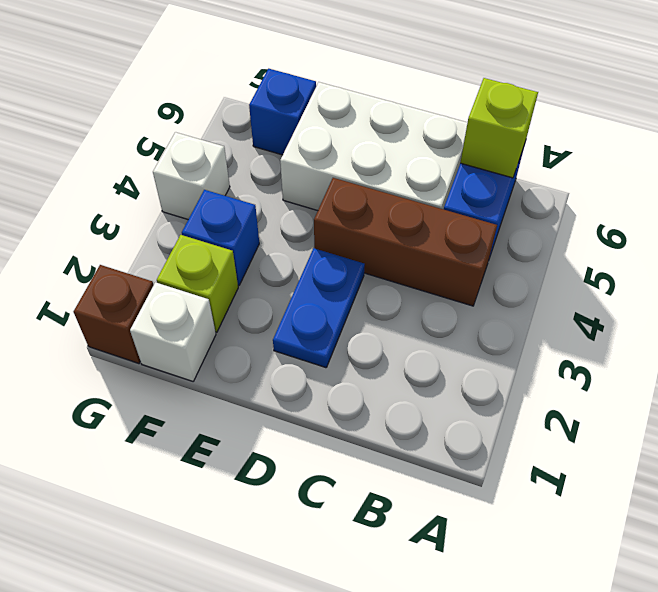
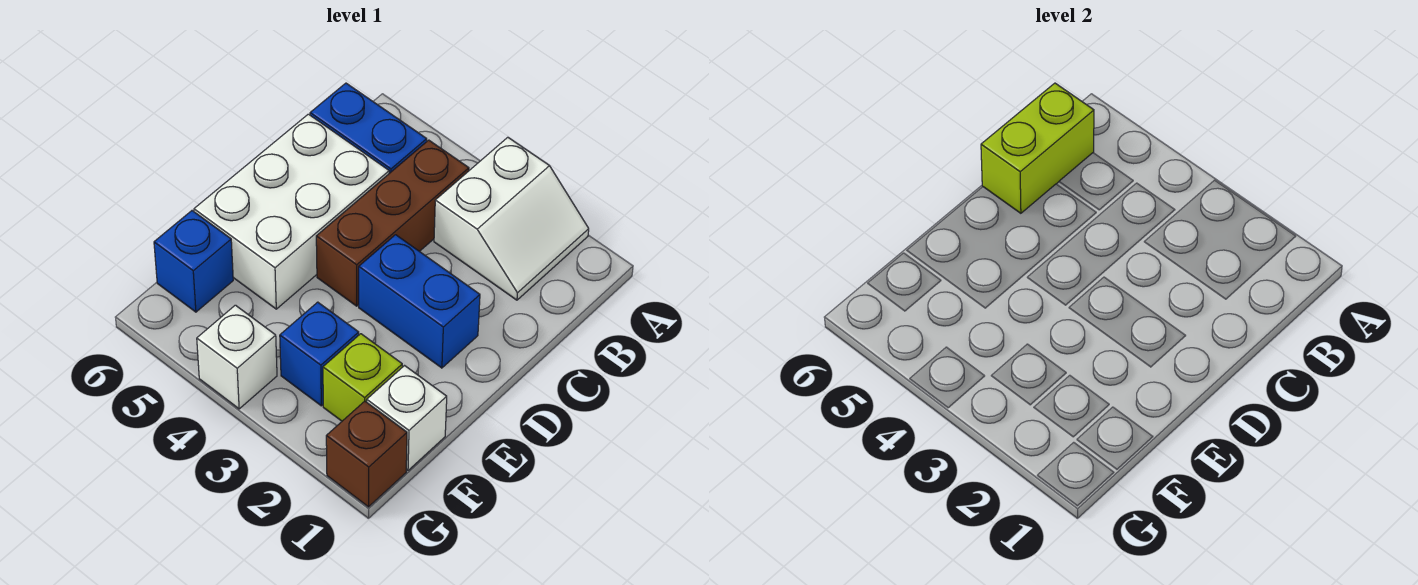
none -> white slope A2:B3 level 1 top 3
lime brick B6 level 2 -> lime brick B6:C6 level 2
blue plate D2:D3 level 1 -> blue brick D2:D3 level 1

